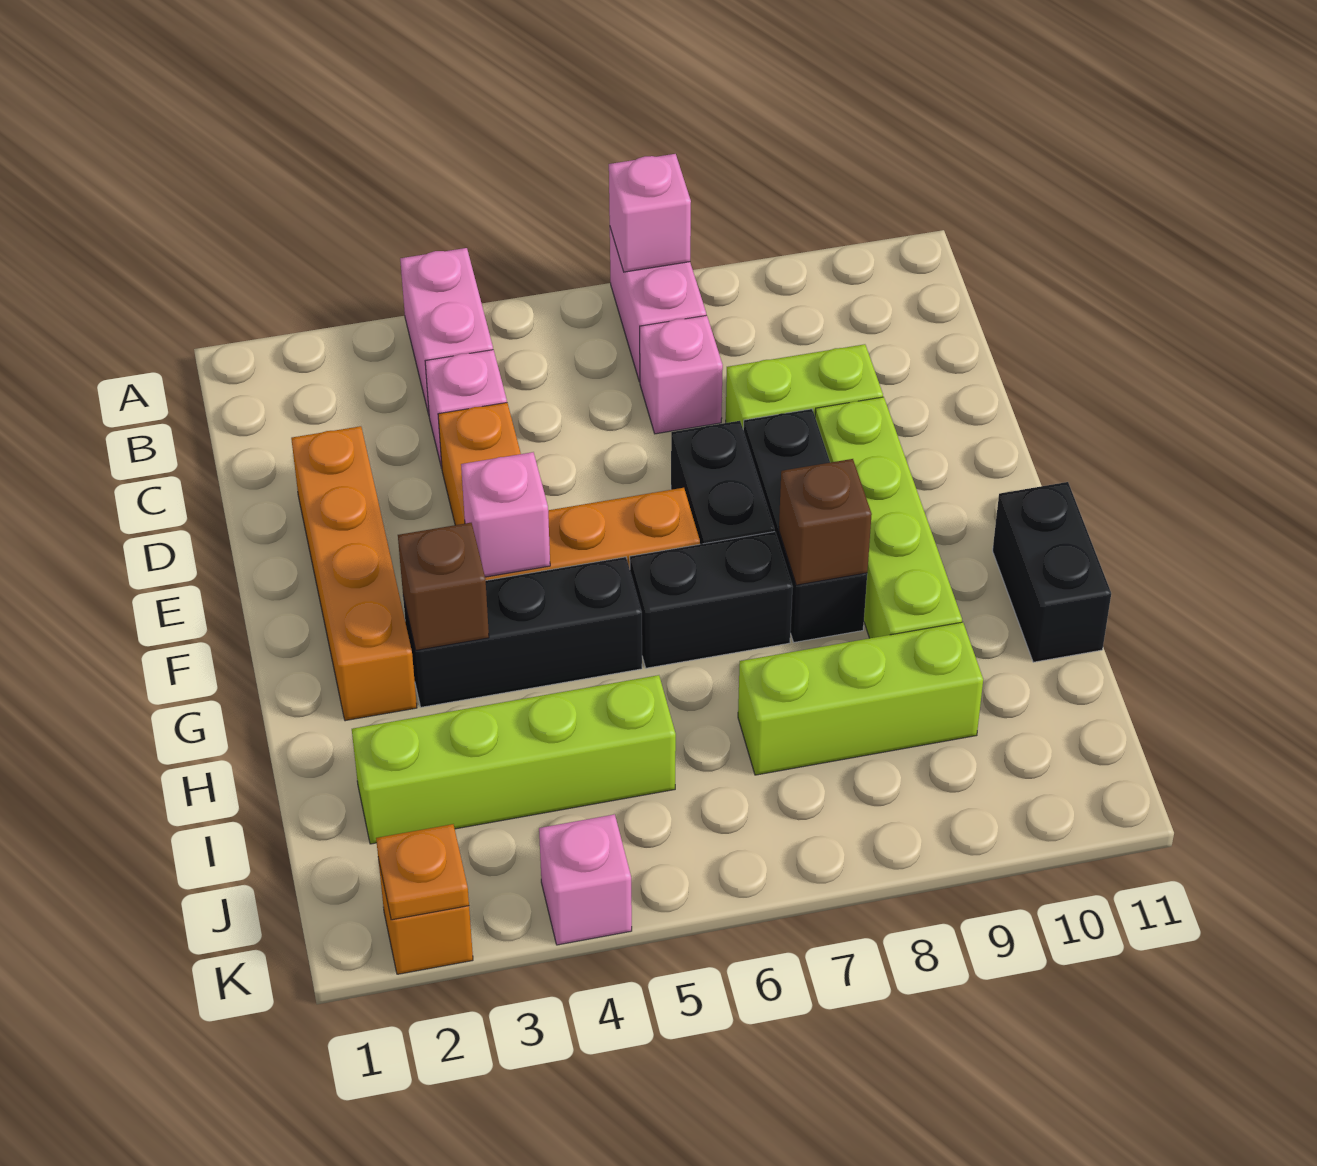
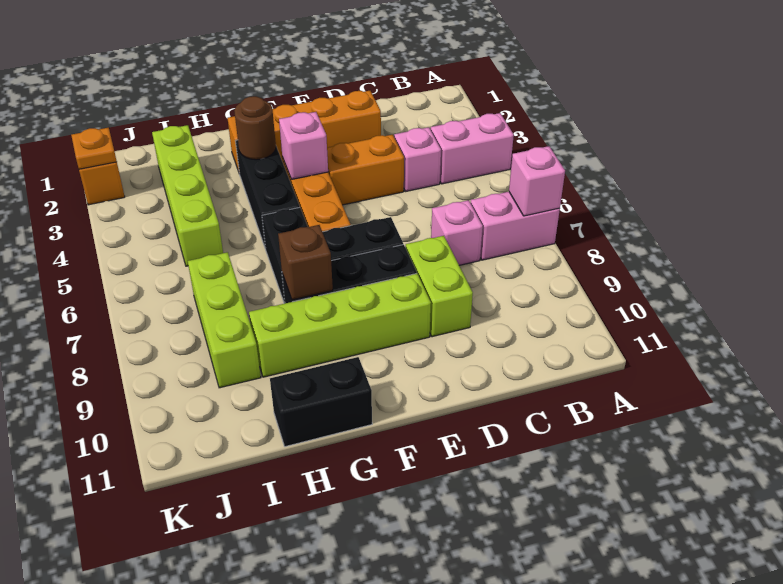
brown brick G3 level 2 -> brown round brick G3 level 2
pink brick K4 level 1 -> none

